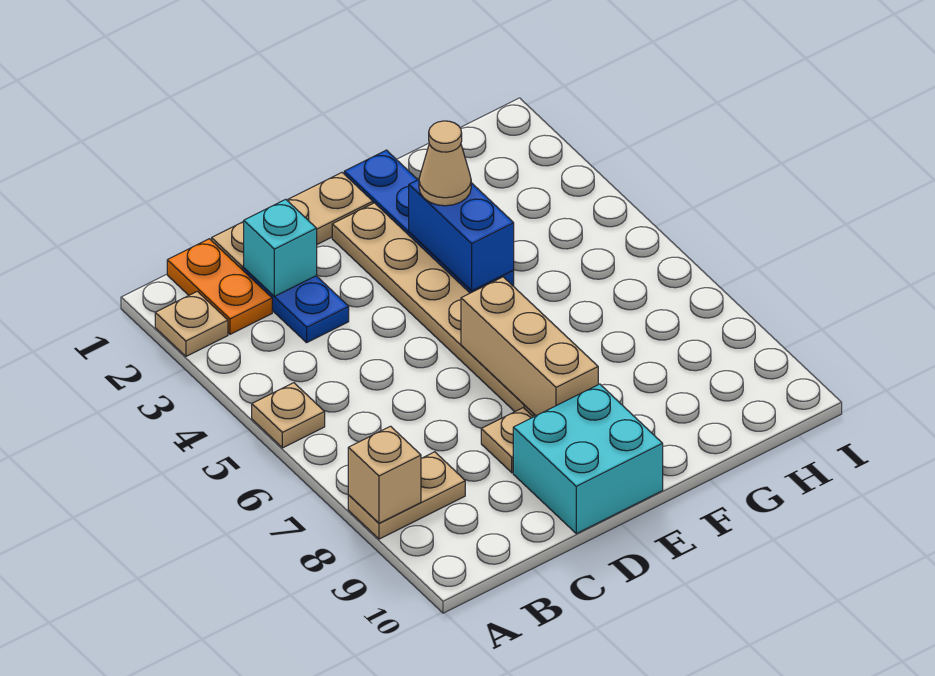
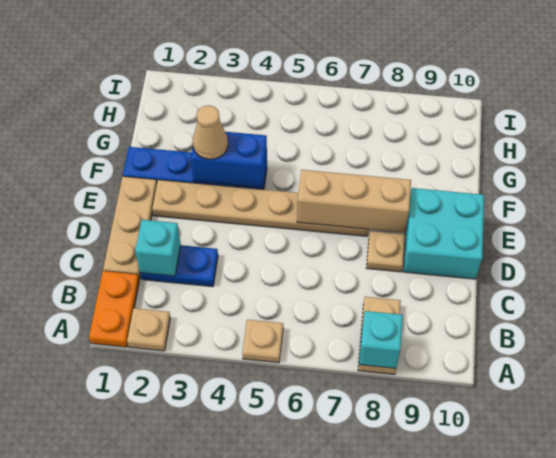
tan brick A8 level 2 -> cyan brick A8 level 2
orange plate B1:B2 level 1 -> orange plate A1:B1 level 1

